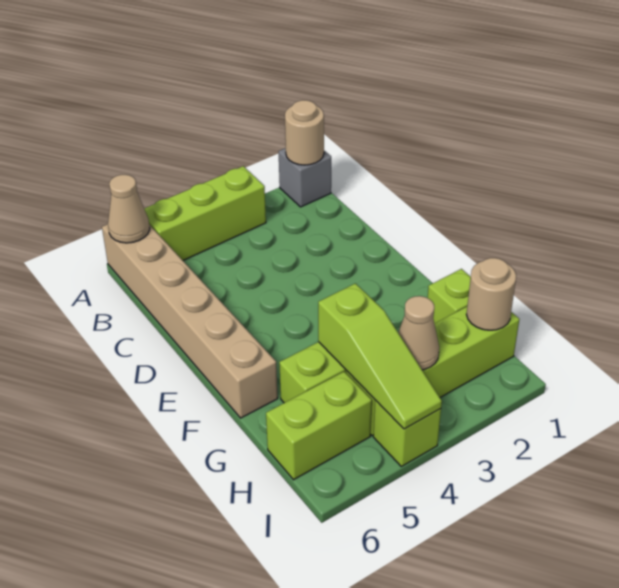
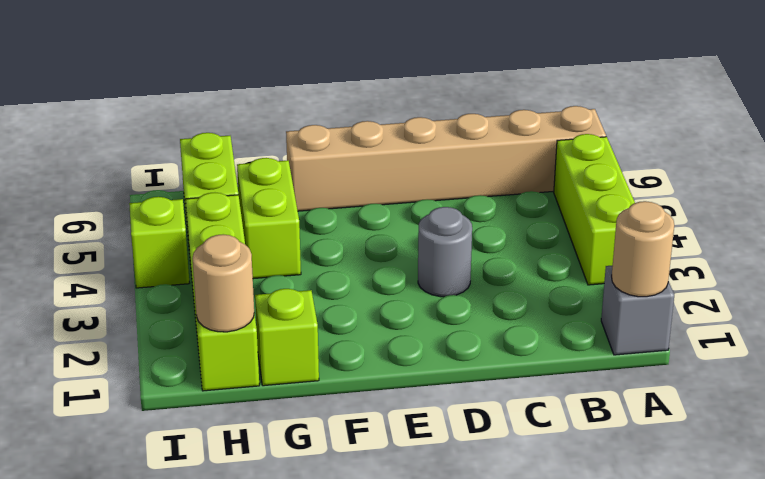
tan cone A6 level 2 -> none
none -> grey round brick D3 level 1
lime slope G4:I4 level 2 top G -> none
tan cone H3 level 2 -> none

